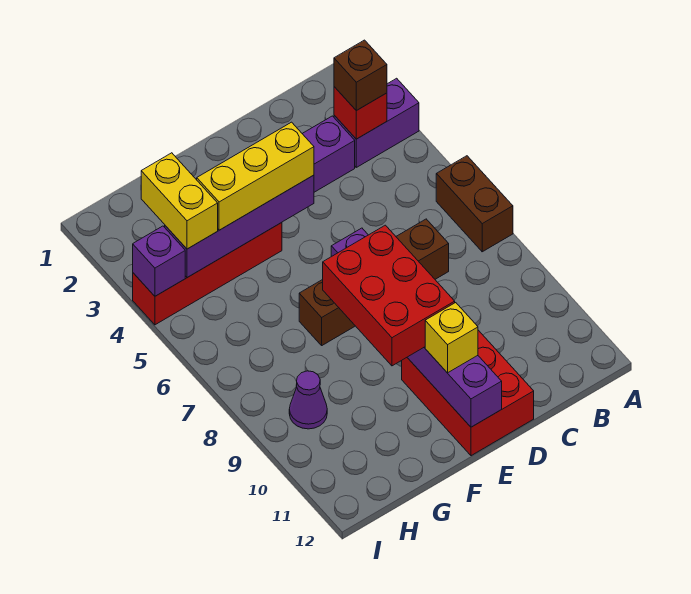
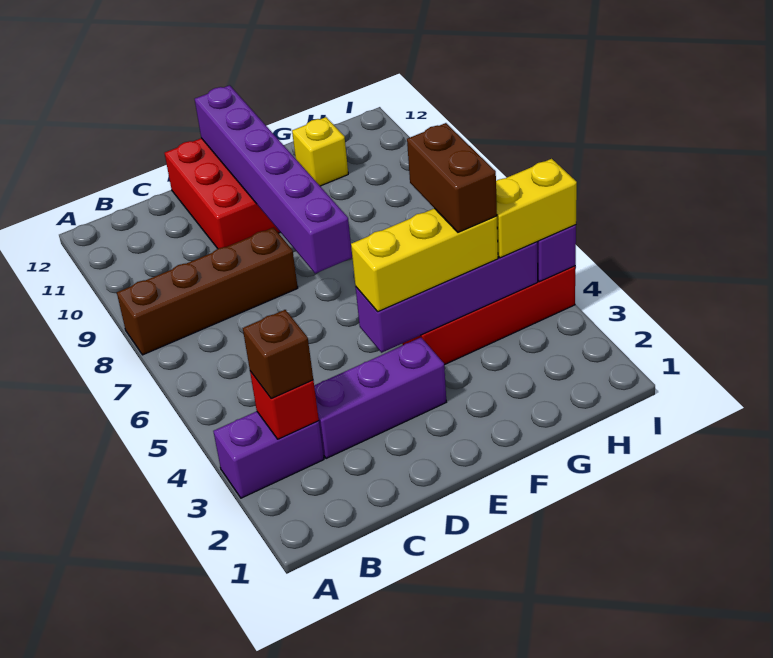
brown brick A6:A7 level 1 -> brown brick G4:G5 level 4
brown brick C7:F7 level 1 -> brown brick A8:D8 level 1
red brick E8:F10 level 3 -> none
yellow brick E11 level 3 -> yellow brick G11 level 1
yellow brick H3:H4 level 3 -> yellow brick H4:I4 level 3
purple cone H9 level 1 -> none

